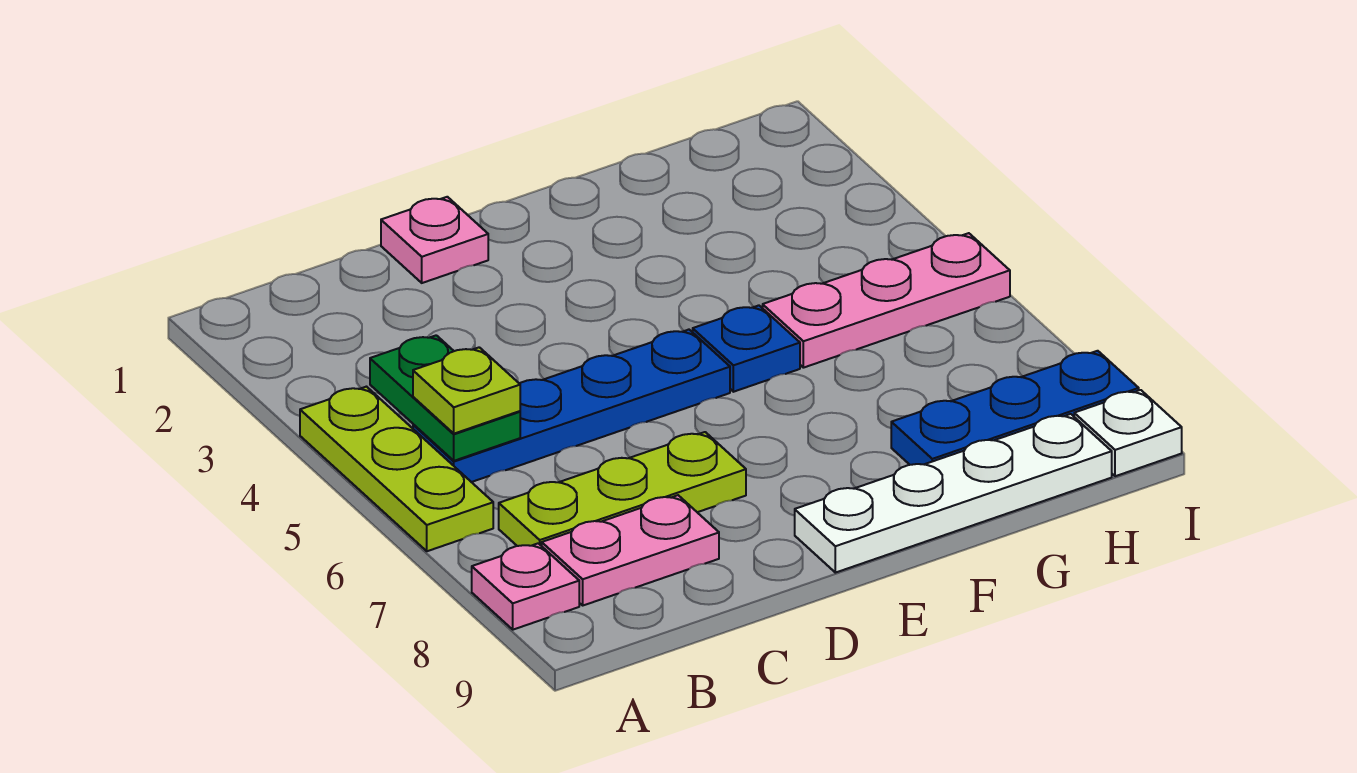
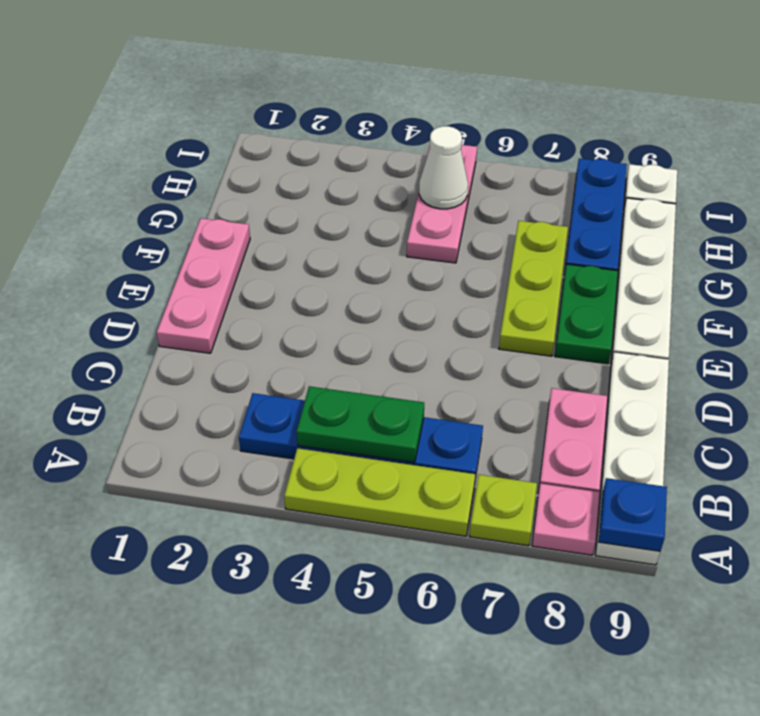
none -> white plate A9:D9 level 1
blue plate B5:E5 level 1 -> blue plate B3:B6 level 1
lime plate B5 level 3 -> lime plate A7 level 1
lime plate B7:D7 level 1 -> lime plate E7:G7 level 1
pink plate D1 level 1 -> pink plate D1:F1 level 1
none -> green plate E8:F8 level 1
blue plate F5 level 1 -> blue plate A9 level 2
none -> white cone H5 level 2

